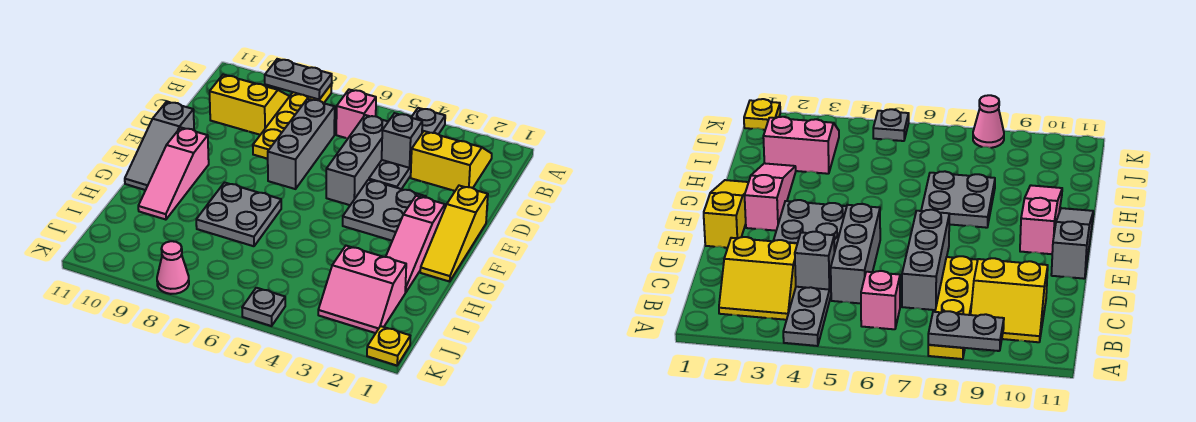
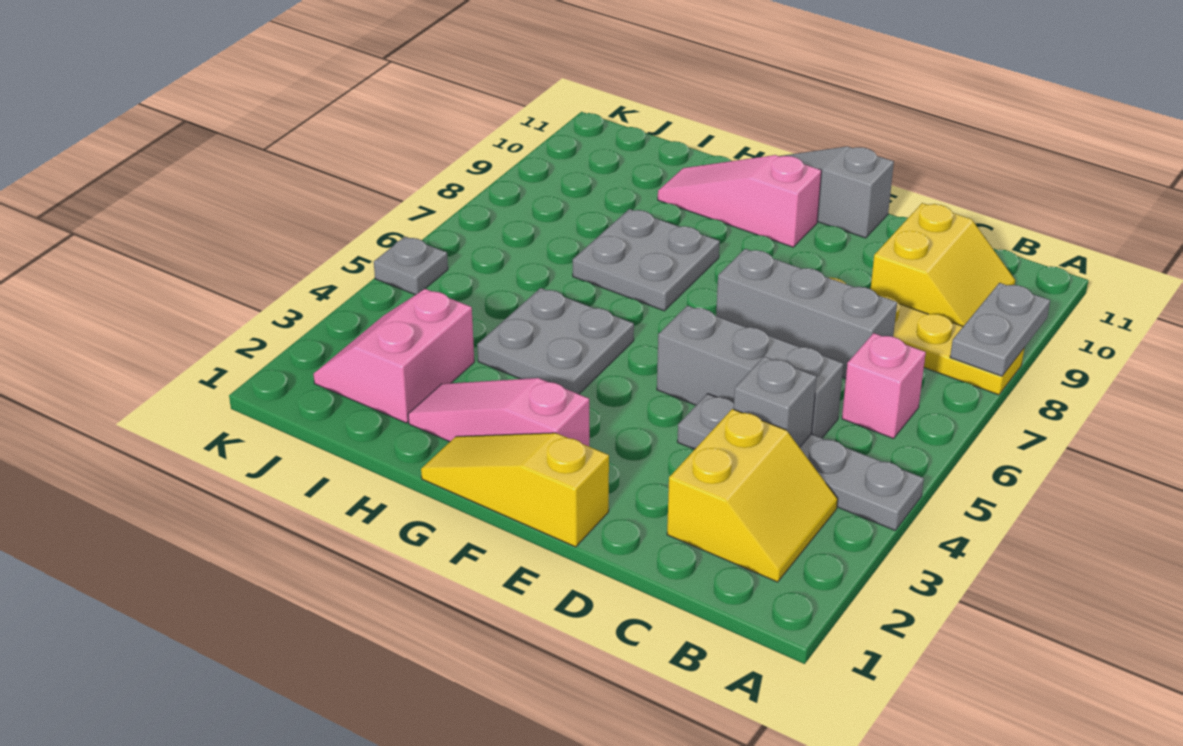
grey plate E3:F4 level 1 -> grey plate G4:H5 level 1
yellow plate K1 level 1 -> none
pink cone K8 level 1 -> none

